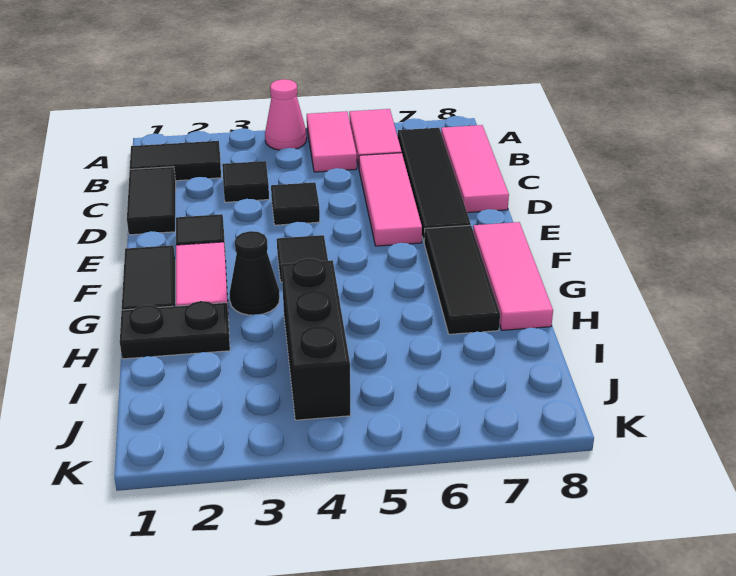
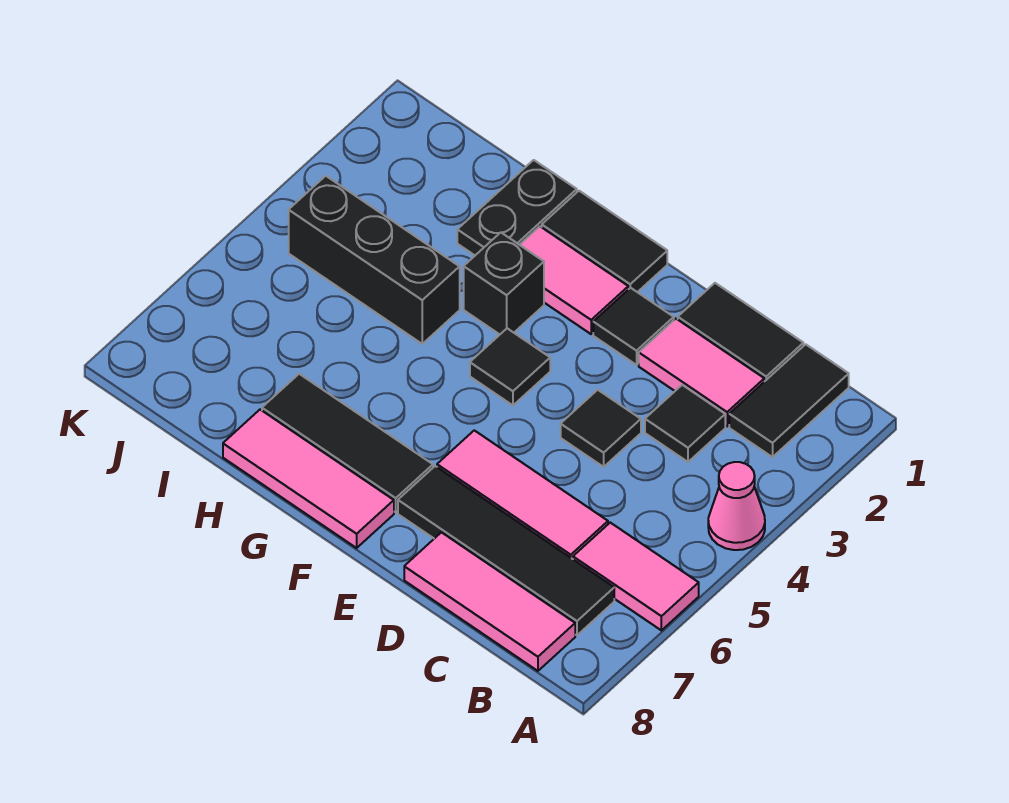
pink tile A5:B5 level 1 -> pink tile C2:D2 level 1
black cone G3 level 1 -> black brick G3 level 1

